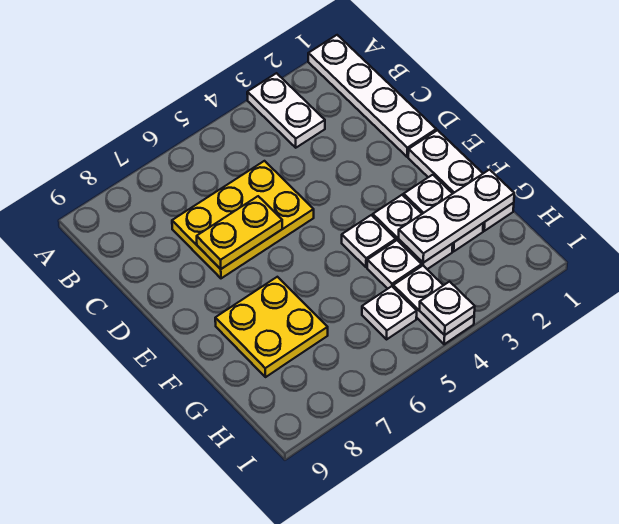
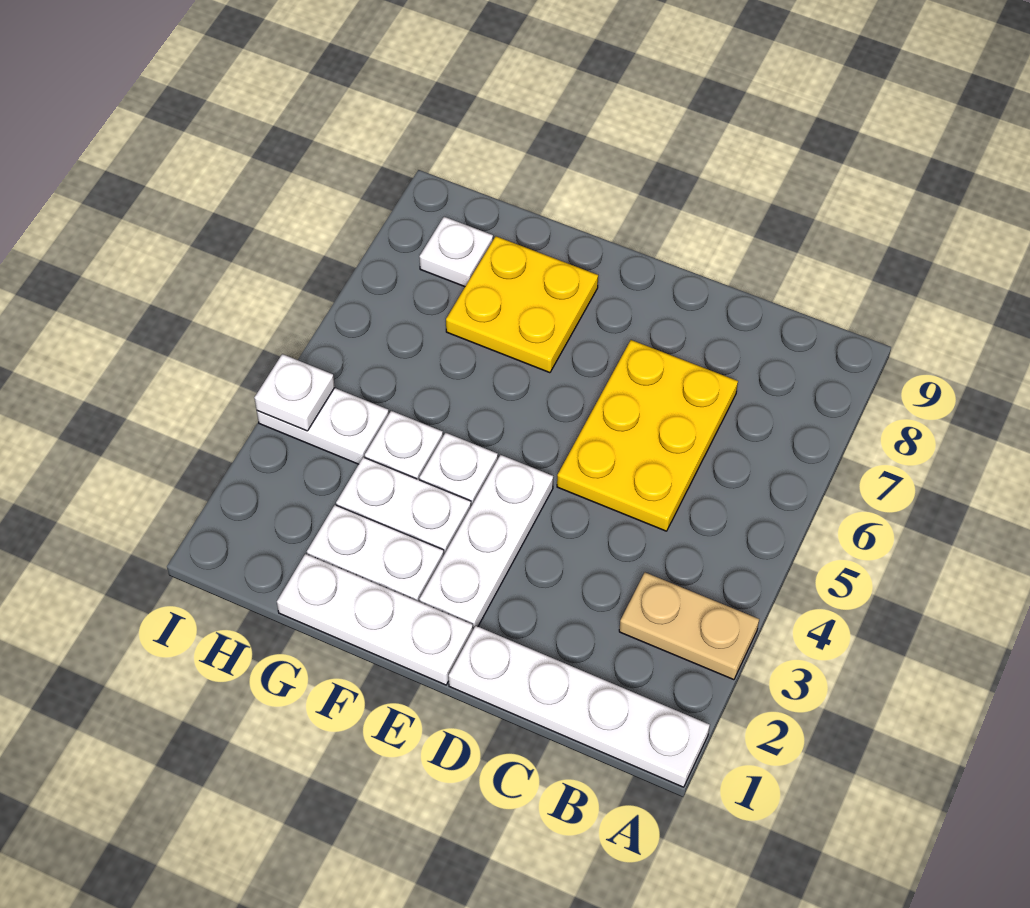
white plate A3:B3 level 1 -> tan plate A3:B3 level 1
yellow plate D6:D7 level 2 -> none
white plate G1:G3 level 2 -> white plate E2:E4 level 1
white plate H5 level 1 -> white plate H8 level 1

